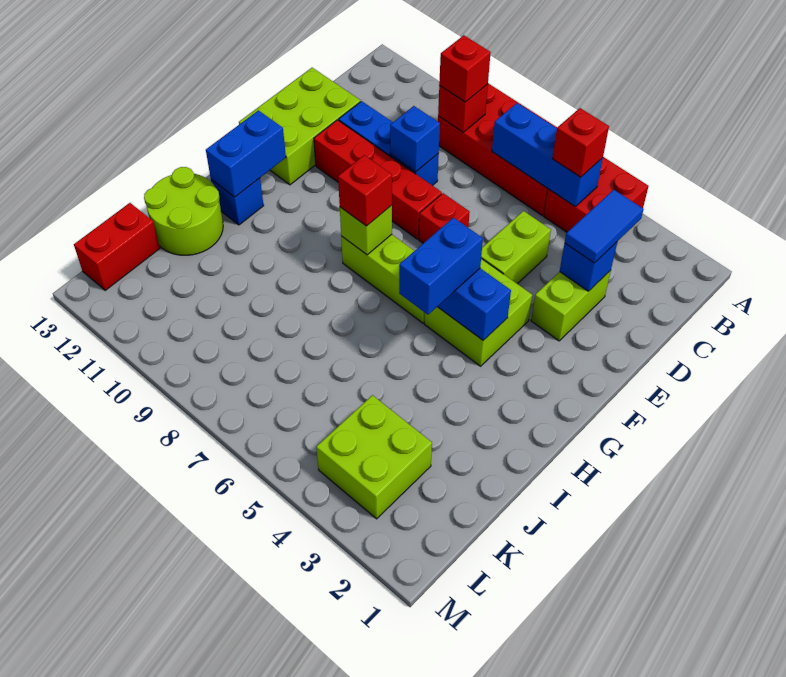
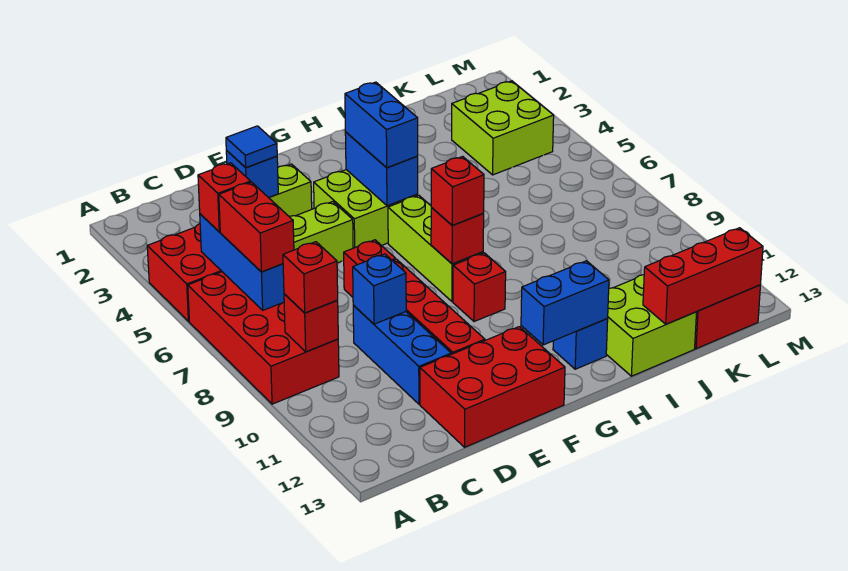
none -> red brick B6:B7 level 3
blue tile C3:D3 level 3 -> blue tile D3 level 3
lime brick D12:F13 level 1 -> red brick D12:F13 level 1
blue brick G5:H5 level 3 -> blue brick G4:G5 level 3
lime brick G8 level 2 -> red brick G8 level 2
none -> red brick G9 level 1
lime round brick I12:J13 level 1 -> lime brick I12:J13 level 1
none -> red brick J13:L13 level 2

